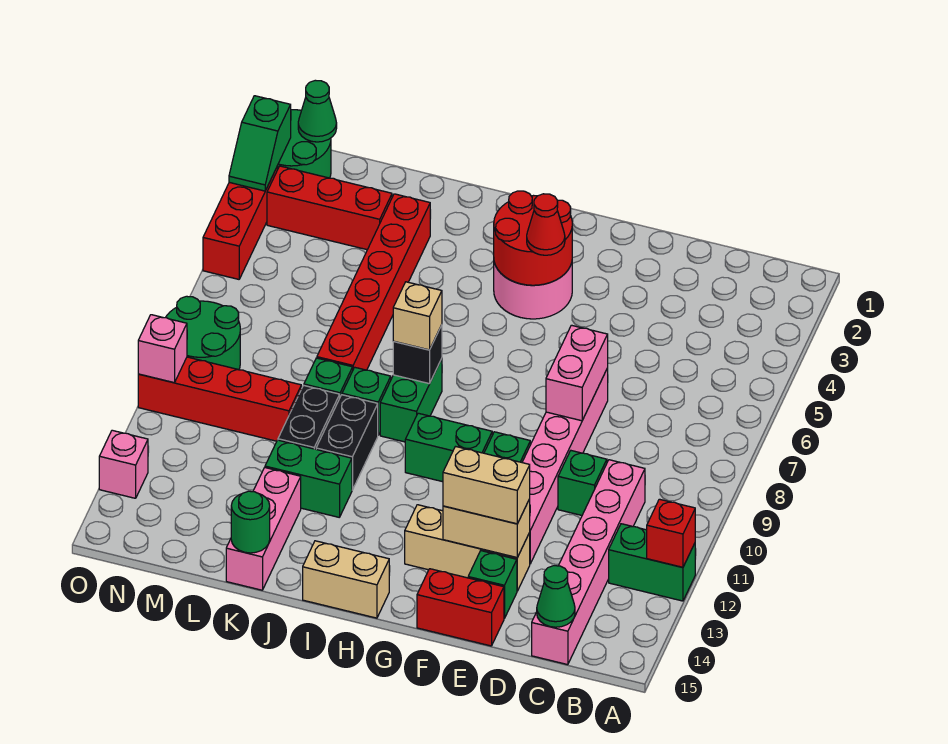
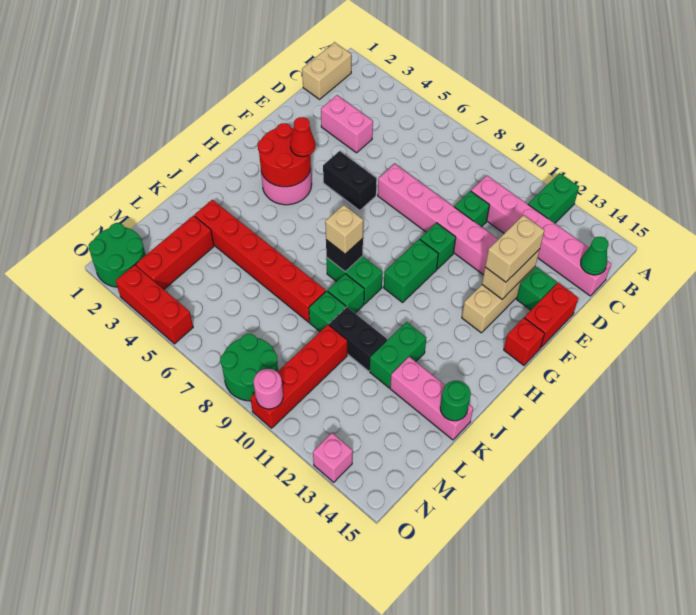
red brick A12 level 2 -> red brick G15 level 1
pink brick E7:E8 level 2 -> pink brick D3:D4 level 1
tan brick H15:I15 level 1 -> tan brick B1:C1 level 1
black brick J10:J11 level 1 -> black brick F5:F6 level 1
green cone N1 level 2 -> none
green slope O2:O3 level 2 top 2 -> none
pink brick O10 level 2 -> pink round brick O10 level 2

